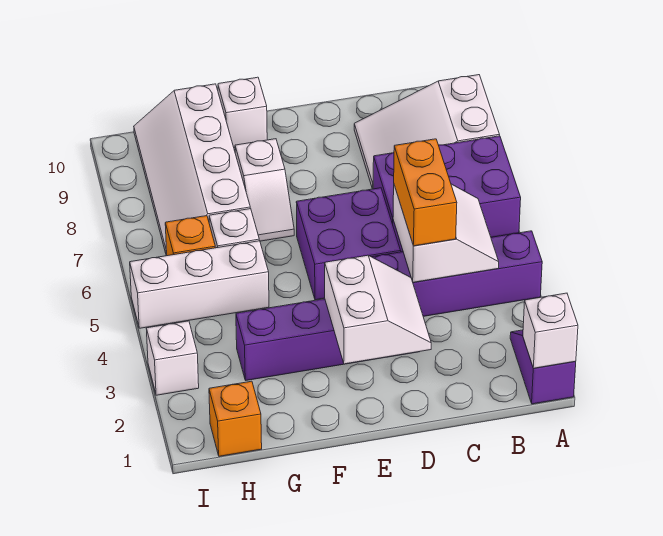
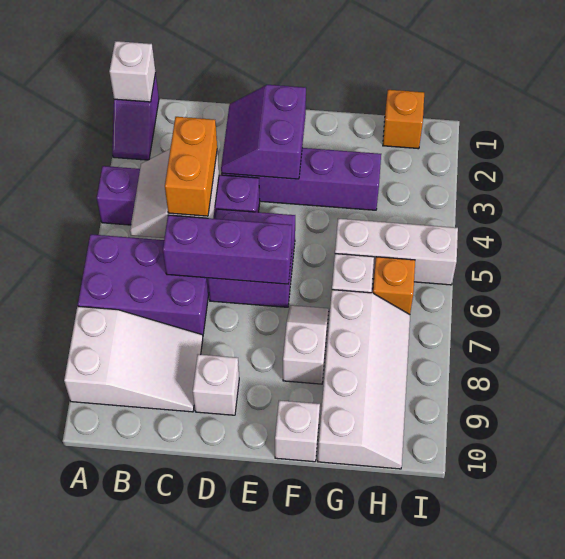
none -> purple brick C6:E6 level 2
white slope D2:E3 level 2 top E -> purple slope D2:E3 level 2 top E
white brick I3 level 1 -> white brick D9 level 1

